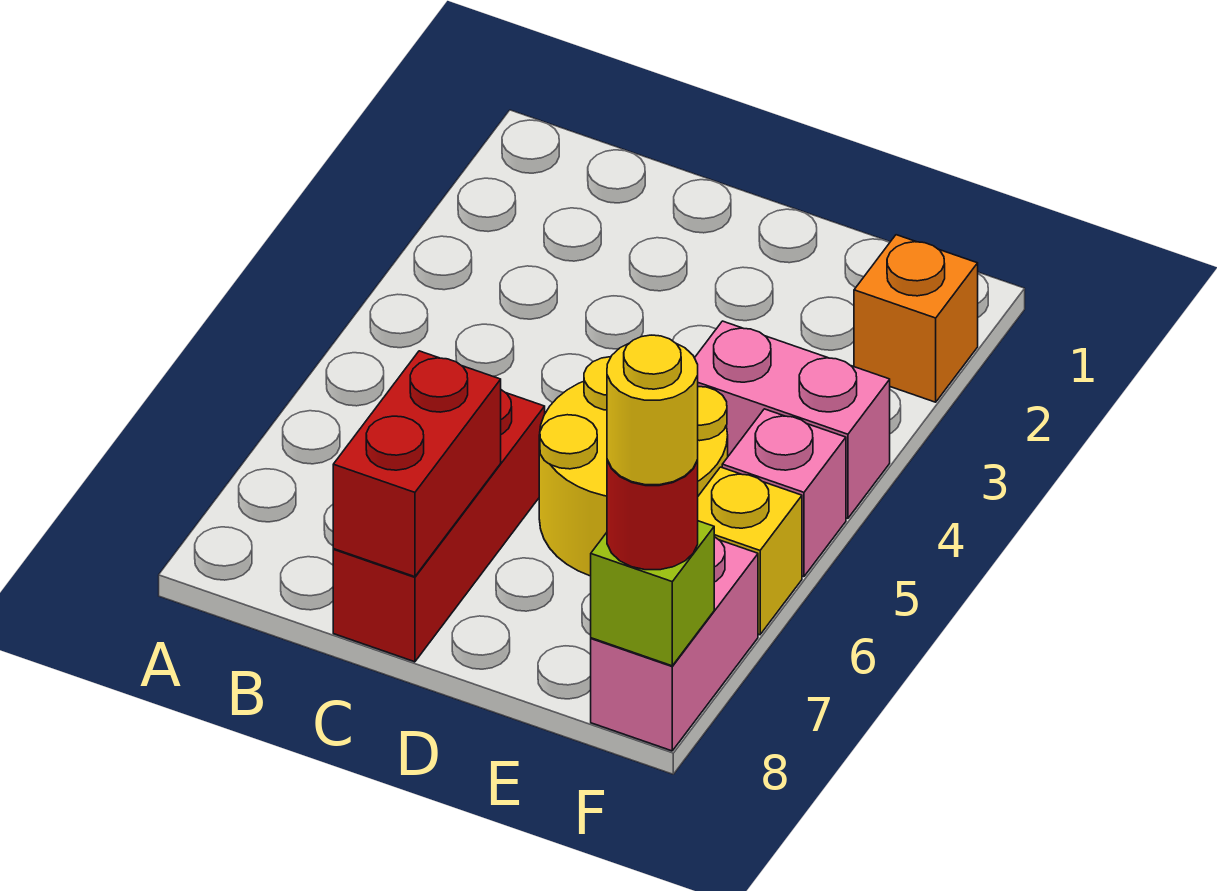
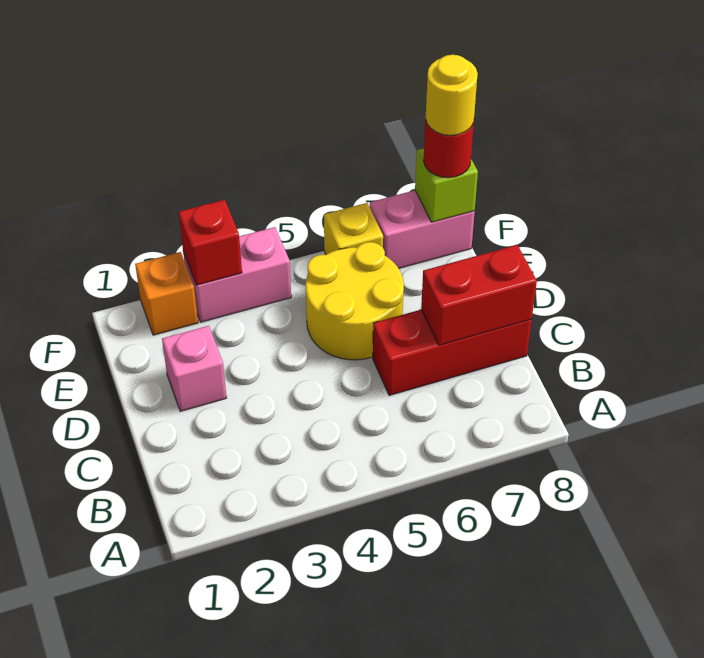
pink brick E4:F4 level 1 -> pink brick F3:F4 level 1
none -> red brick F3 level 2
pink brick F5 level 1 -> pink brick D2 level 1

